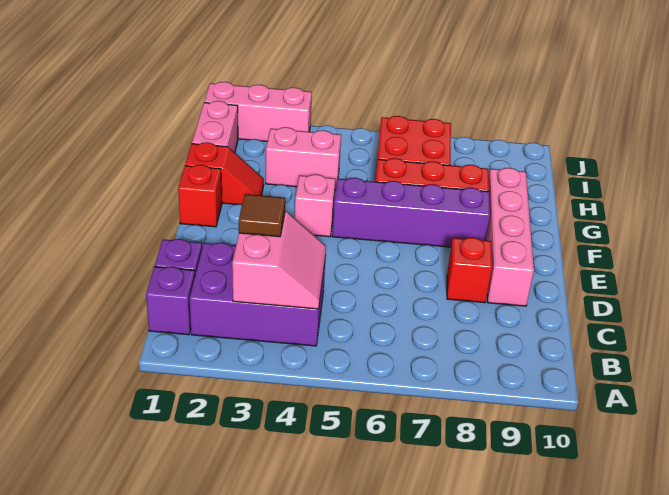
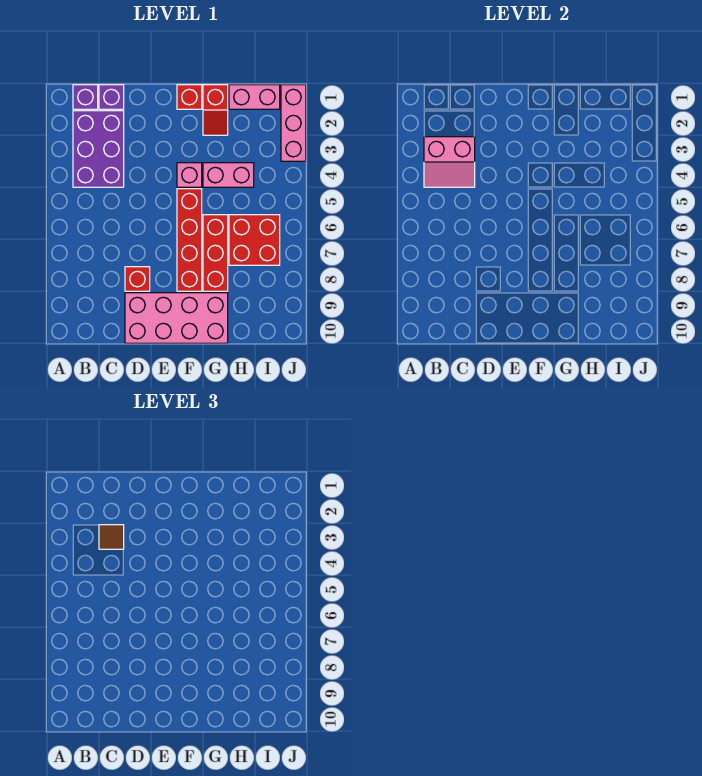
pink brick D9:G9 level 1 -> pink brick D9:G10 level 1
purple brick F5:F8 level 1 -> red brick F5:F8 level 1
pink brick H3:H4 level 1 -> pink brick G4:H4 level 1

